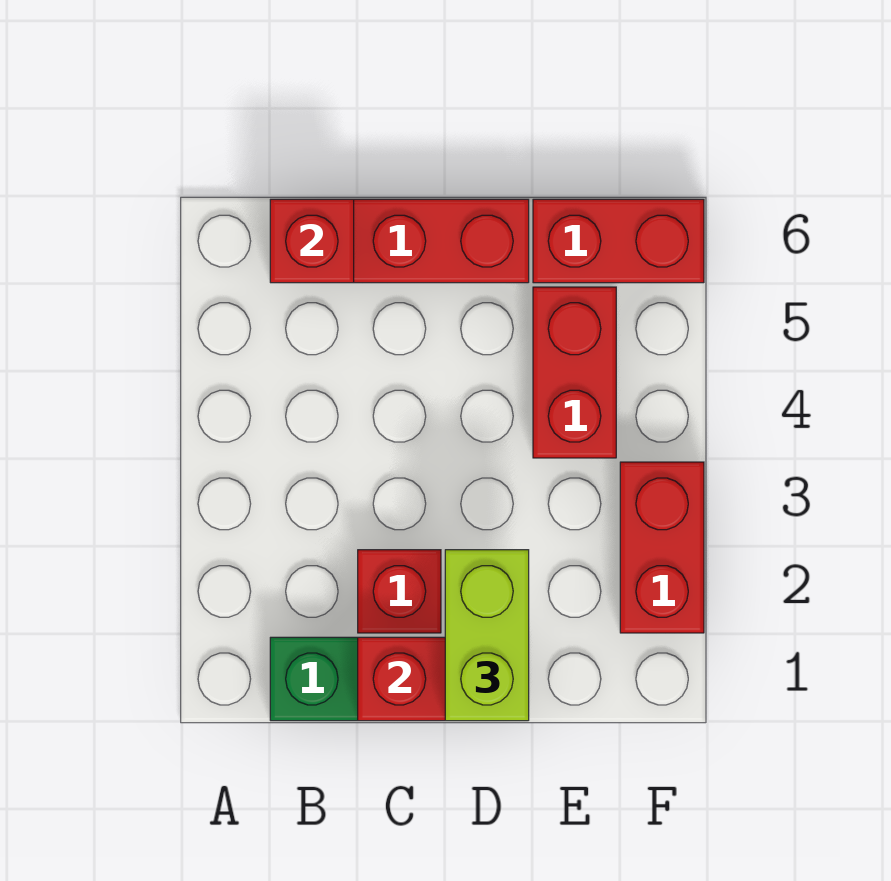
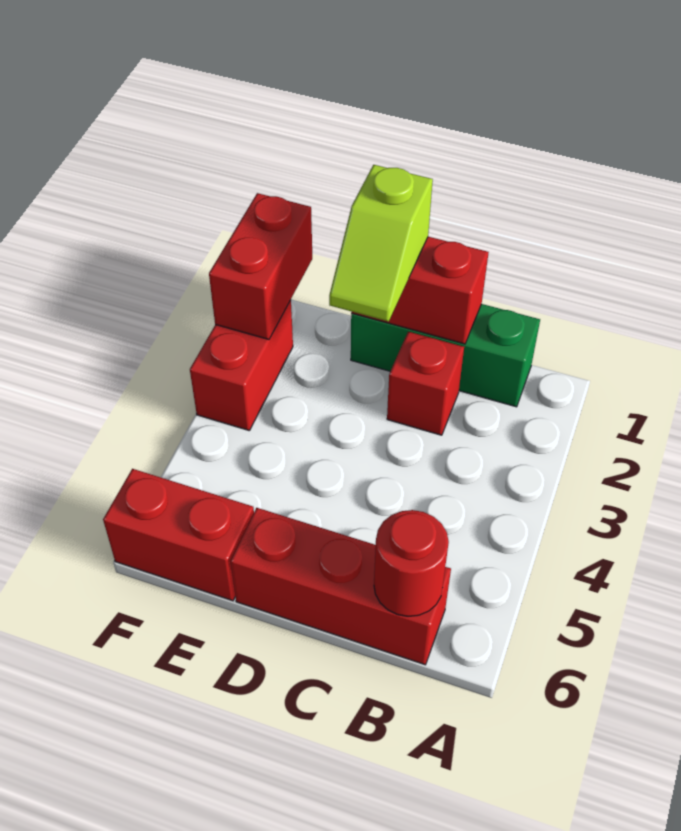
red brick B6 level 2 -> red round brick B6 level 2
lime brick D1:D2 level 3 -> lime slope D1:D2 level 3 top 1
red brick E4:E5 level 1 -> red brick F1:F2 level 2

